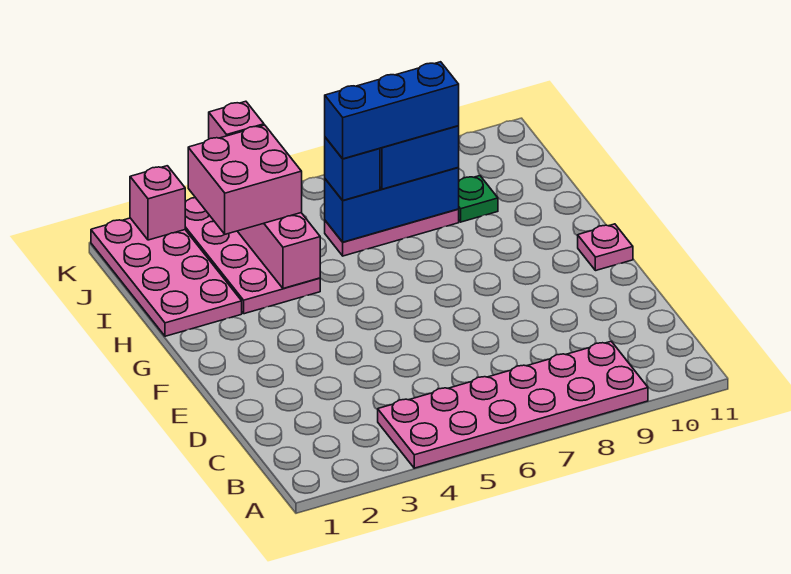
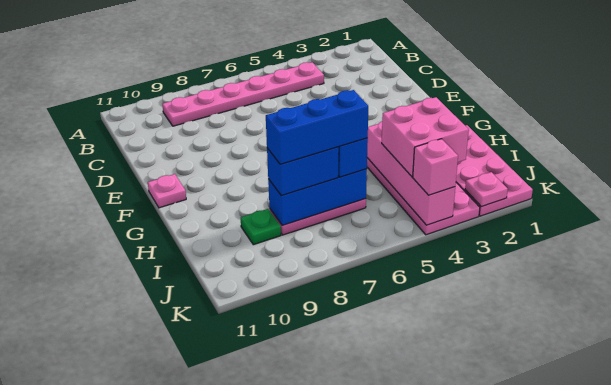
pink plate A4:B9 level 1 -> pink plate B4:B9 level 1
pink brick K2 level 2 -> pink plate K2 level 2

